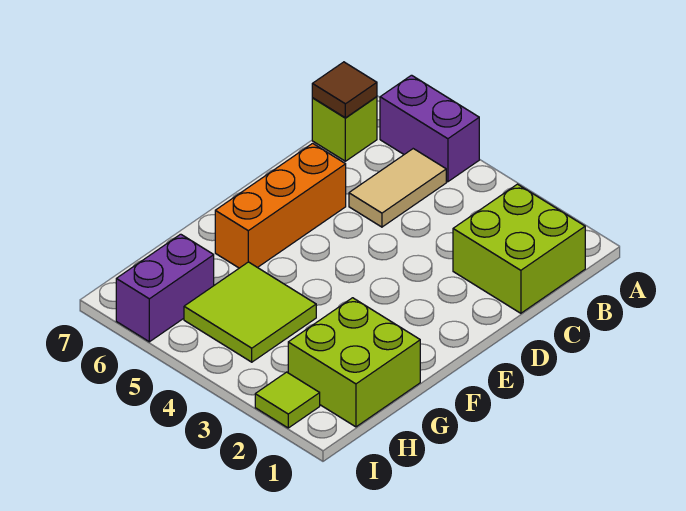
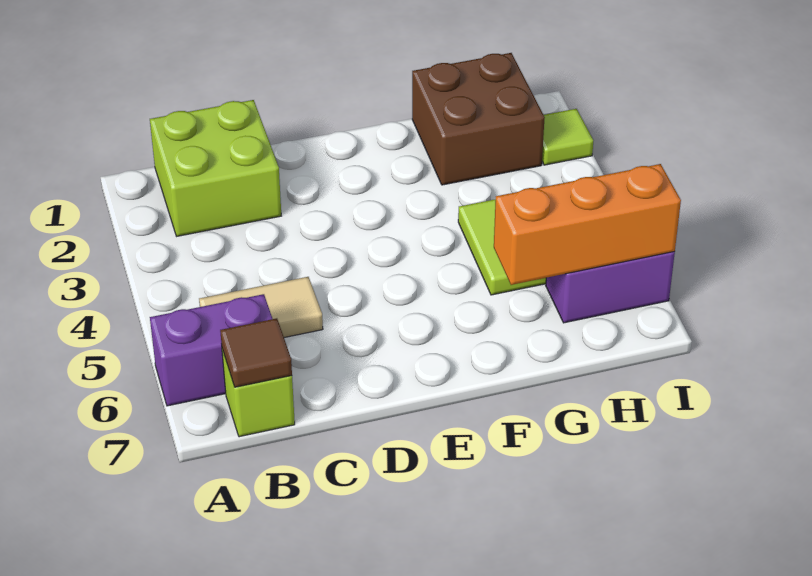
purple brick A5:A6 level 1 -> purple brick A6:B6 level 1
orange brick D6:F6 level 1 -> orange brick G6:I6 level 2
lime brick G1:H2 level 1 -> brown brick G1:H2 level 1

